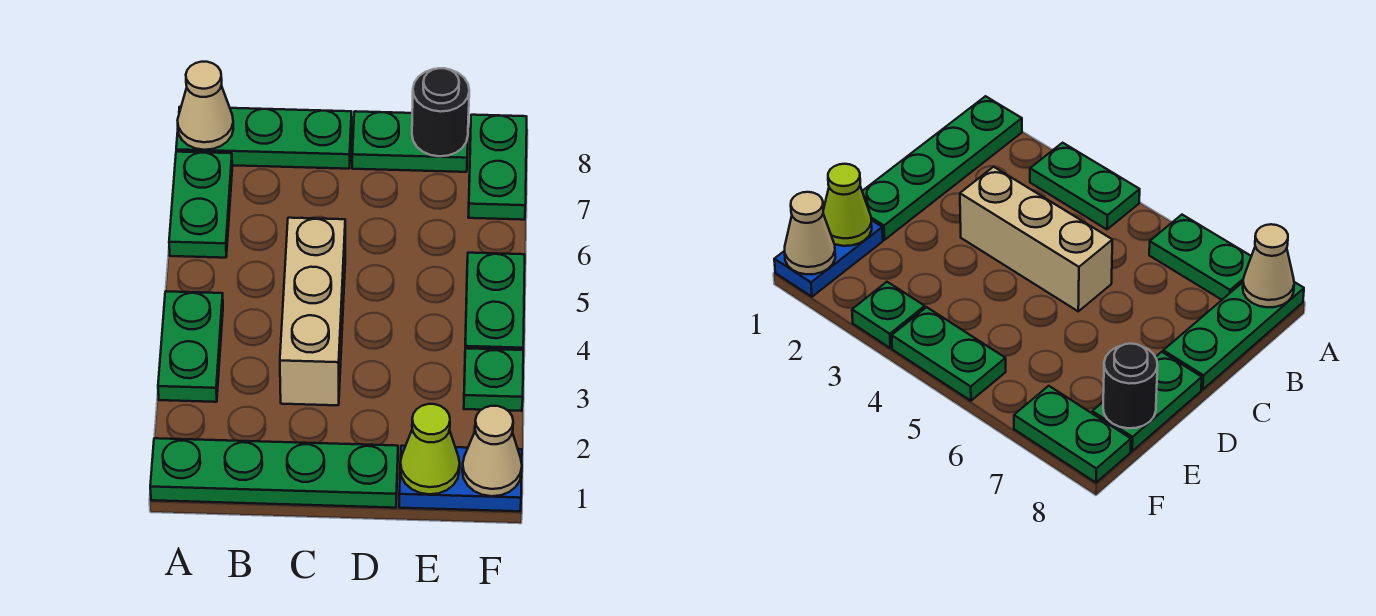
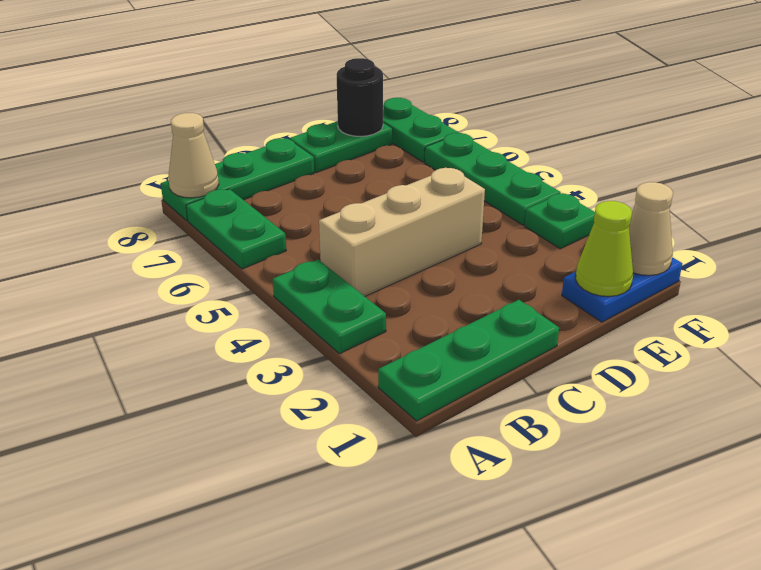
green plate A1:D1 level 1 -> green plate A1:C1 level 1
tan brick C3:C5 level 1 -> tan brick B4:D4 level 1
green plate F4:F5 level 1 -> green plate F4:F6 level 1

